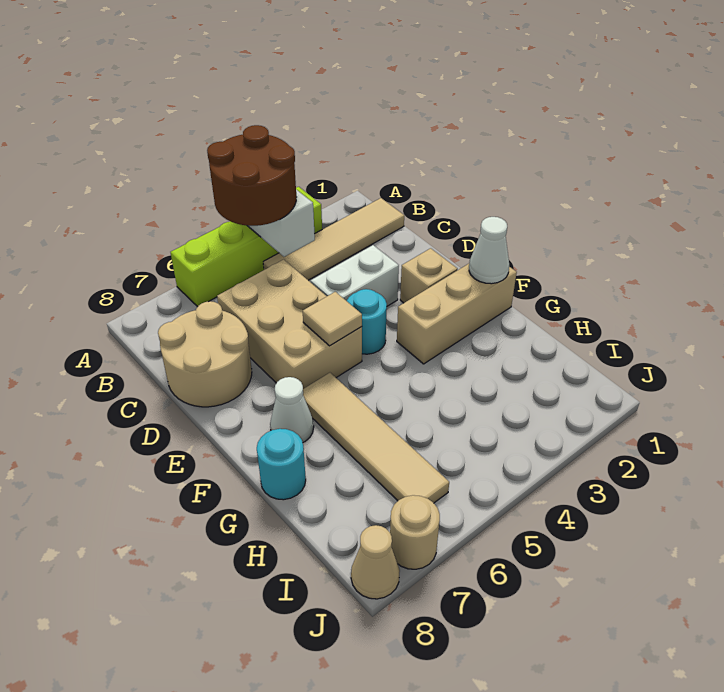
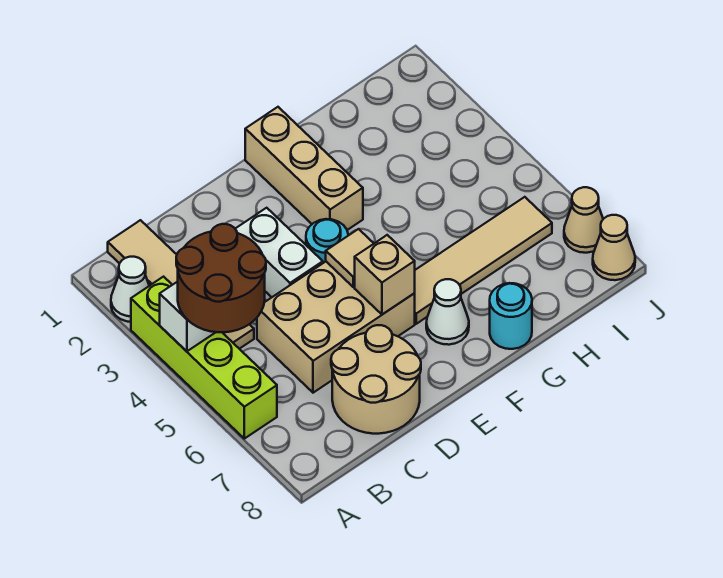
tan brick E2 level 1 -> tan brick E6 level 2
white cone F1 level 2 -> white cone A2 level 1
tan round brick J7 level 1 -> tan cone J7 level 1

